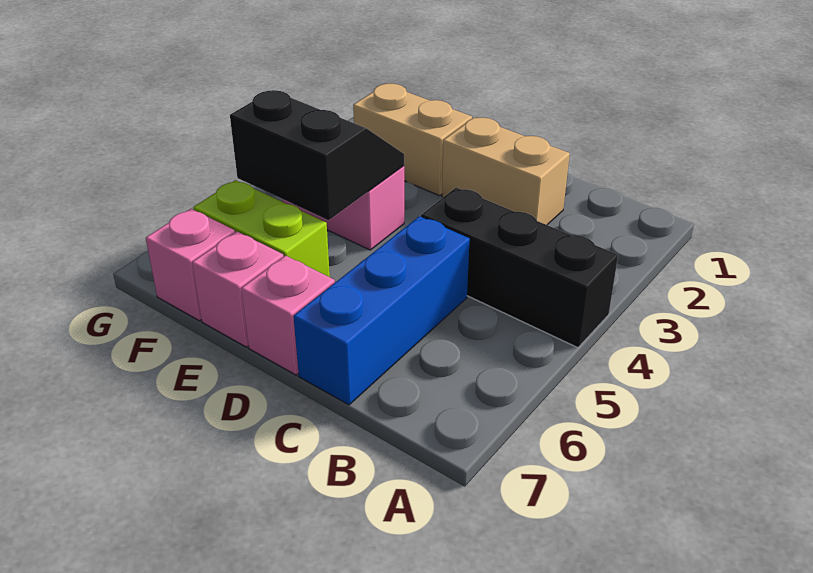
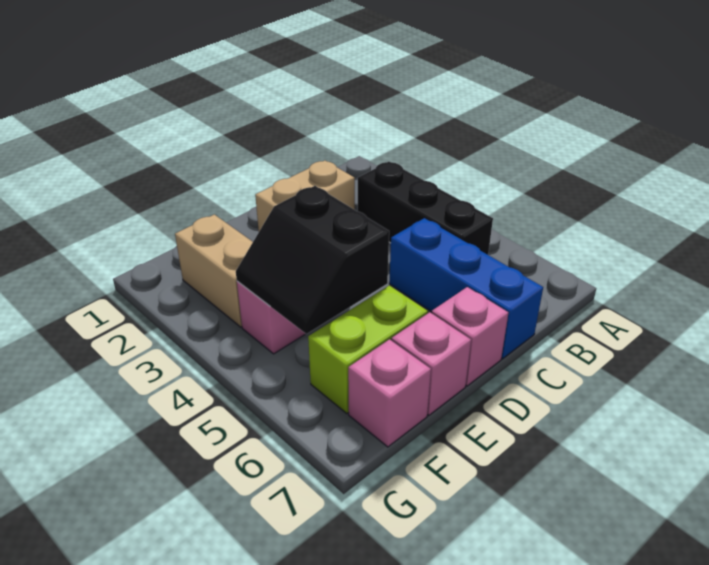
black brick A4:C4 level 1 -> black brick B3:B5 level 1
tan brick E2:F2 level 1 -> tan brick F2:F3 level 1
black slope E4:F5 level 2 top 5 -> black slope E4:F5 level 2 top E

